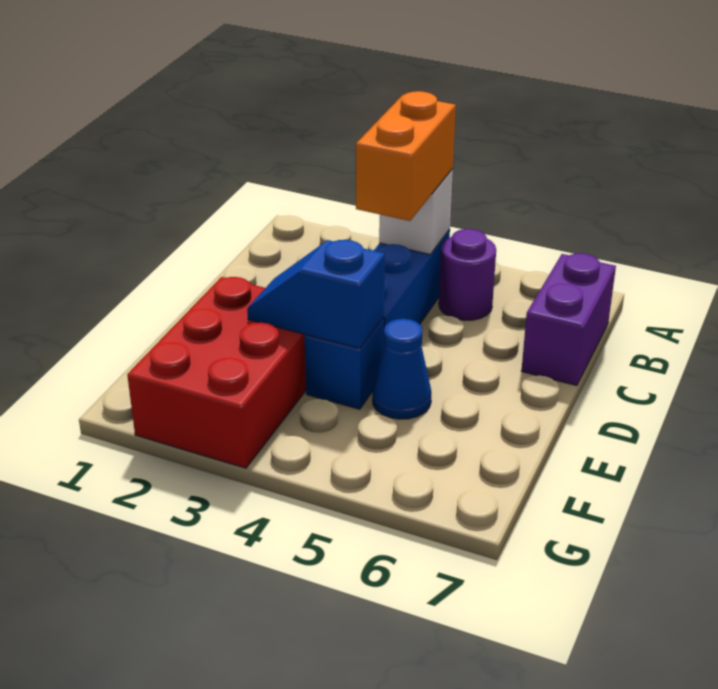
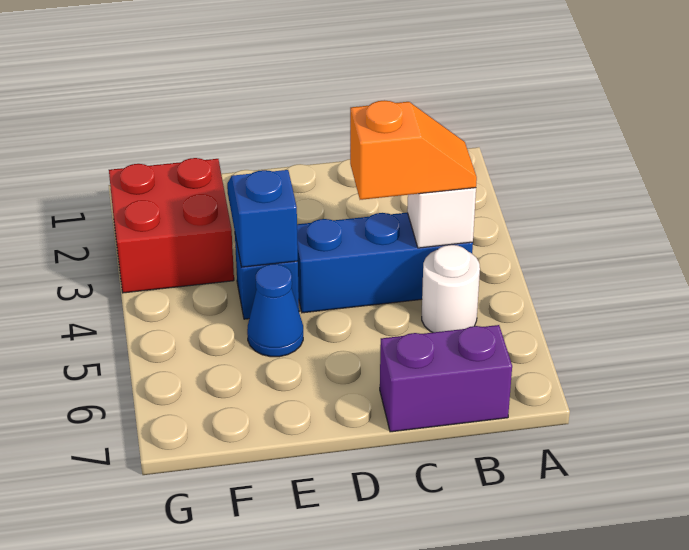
orange brick B4:C4 level 3 -> orange slope B4:C4 level 3 top C
purple round brick B5 level 1 -> white round brick B5 level 1
red brick E2:G3 level 1 -> red brick F2:G3 level 1

